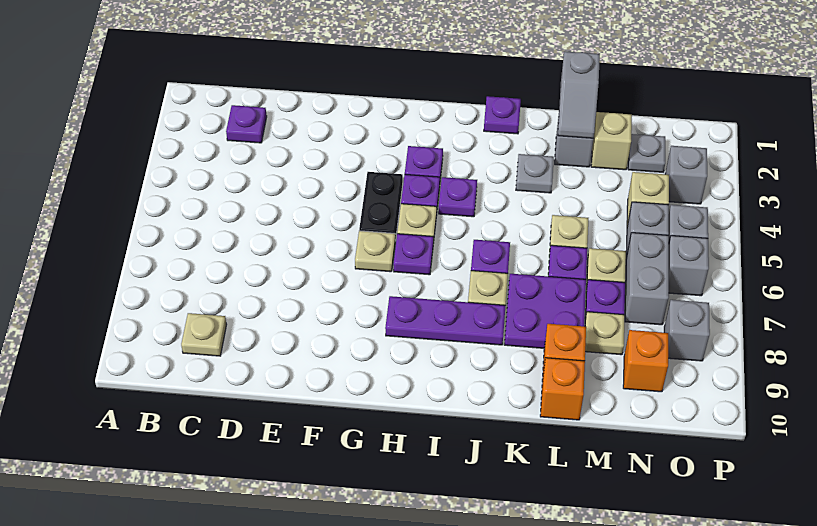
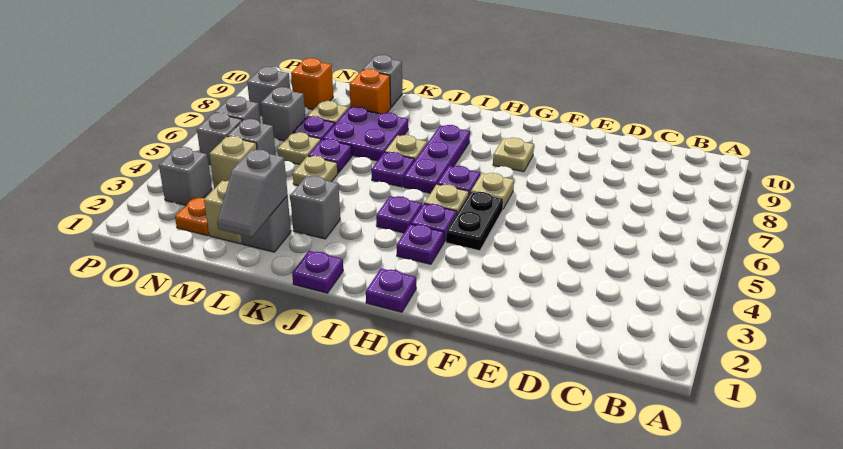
purple plate C2 level 1 -> purple plate H1 level 1
tan plate C9 level 1 -> tan plate G8 level 1
purple plate H8:J8 level 1 -> purple plate I6:I8 level 1
grey plate K3 level 1 -> grey brick K3 level 1
grey slope L1:L2 level 2 top 1 -> grey slope L1:L2 level 2 top 2
orange brick L10 level 1 -> grey brick L10 level 1
grey plate N2 level 1 -> orange plate N2 level 1
grey brick N6:N7 level 1 -> grey brick N7 level 1

